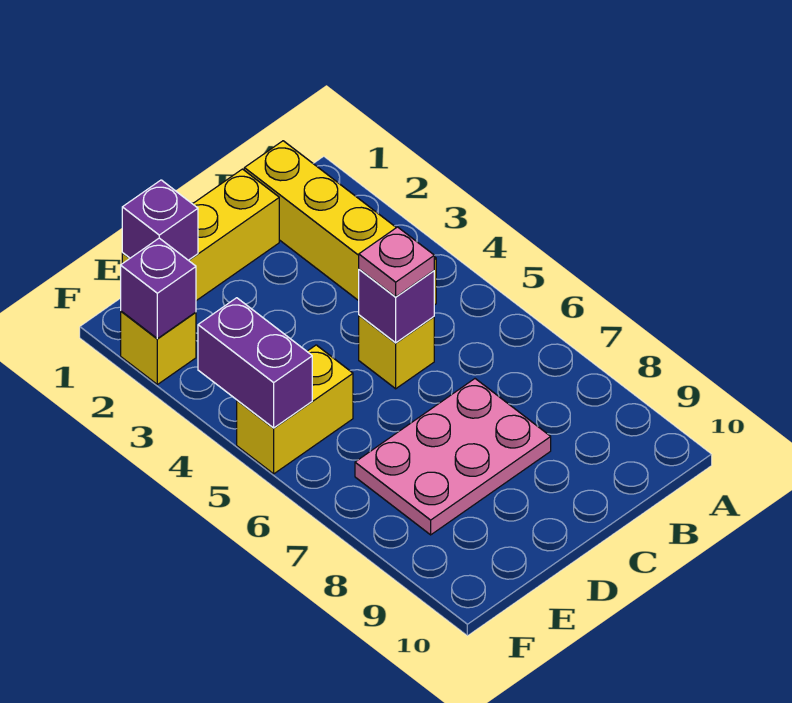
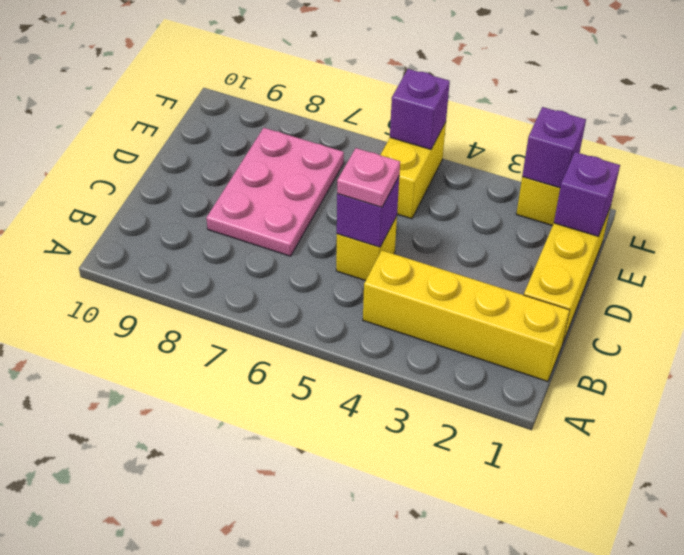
purple brick F4:F5 level 2 -> purple brick F5 level 2

